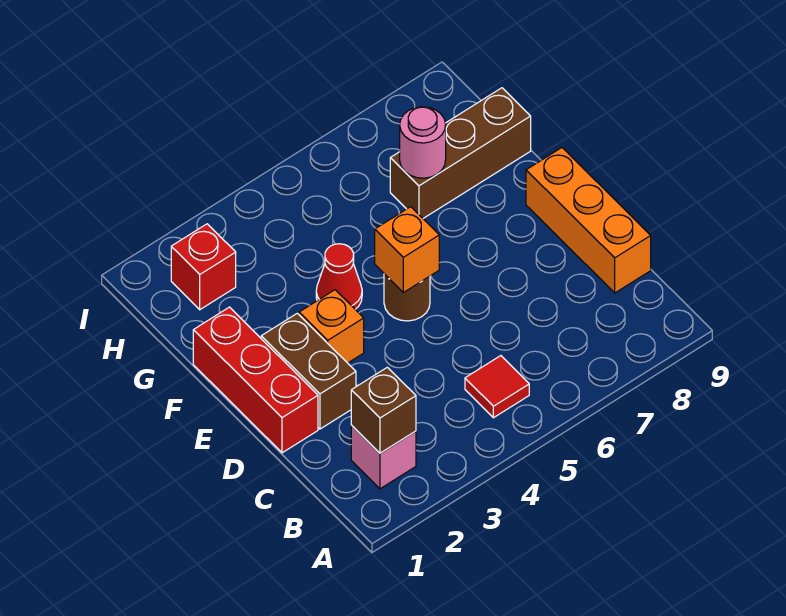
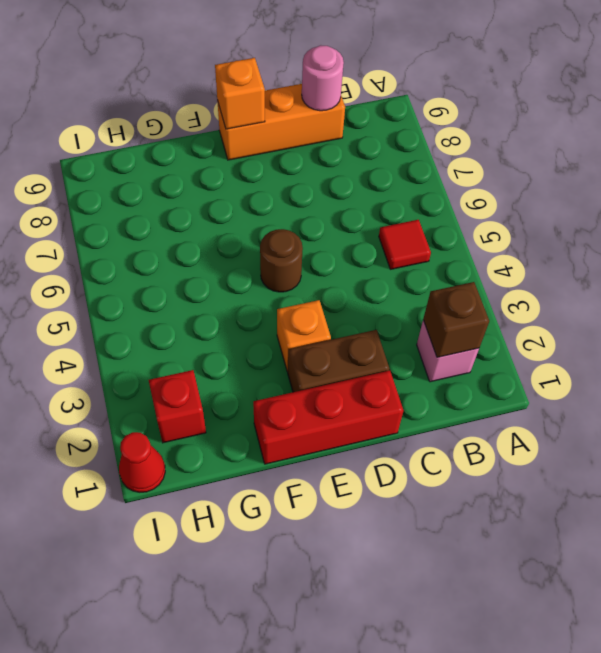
orange brick E5 level 2 -> orange brick E9 level 2
red cone F4 level 1 -> red cone I1 level 1
brown brick G7:G9 level 1 -> none
pink round brick G7 level 2 -> pink round brick C9 level 2

